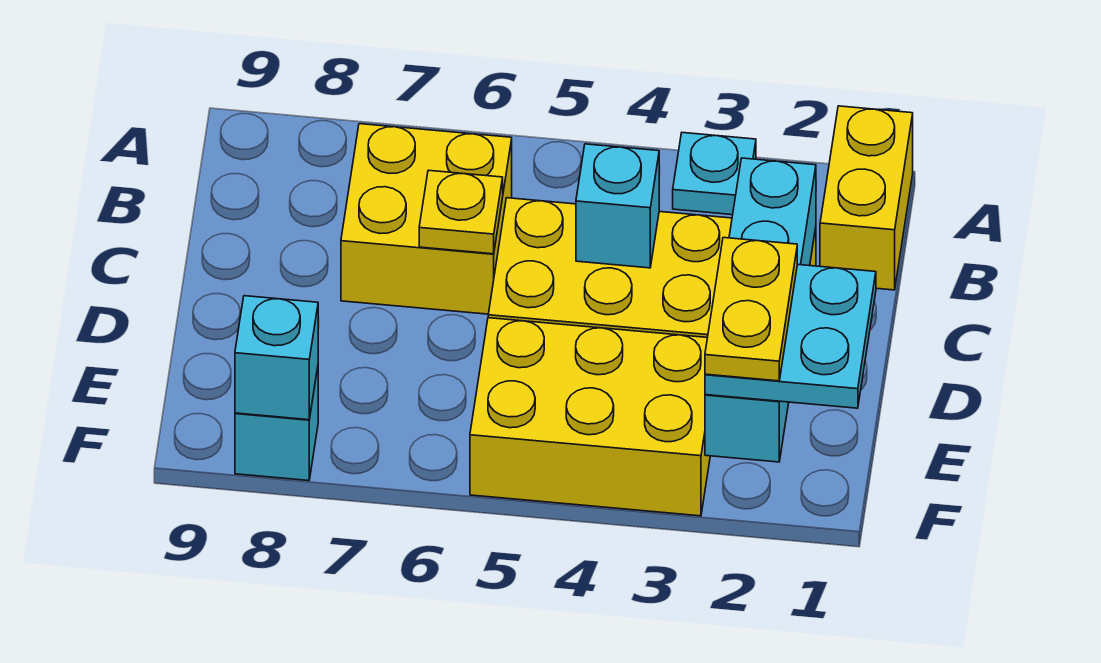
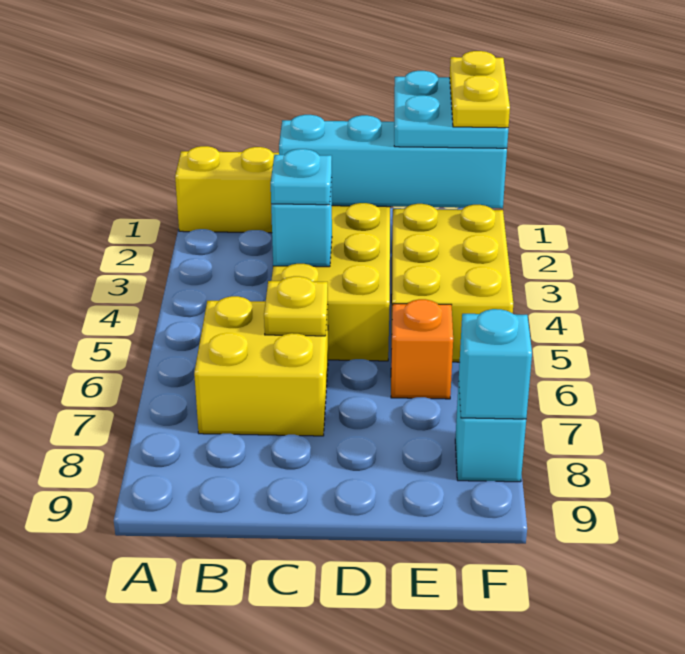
cyan plate A3 level 1 -> cyan plate C4 level 3
yellow plate E2:F2 level 4 -> yellow plate F1:F2 level 4
none -> orange brick E6 level 1

